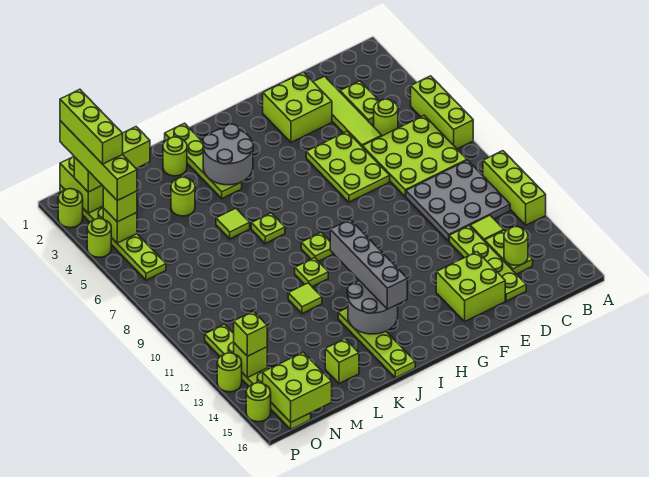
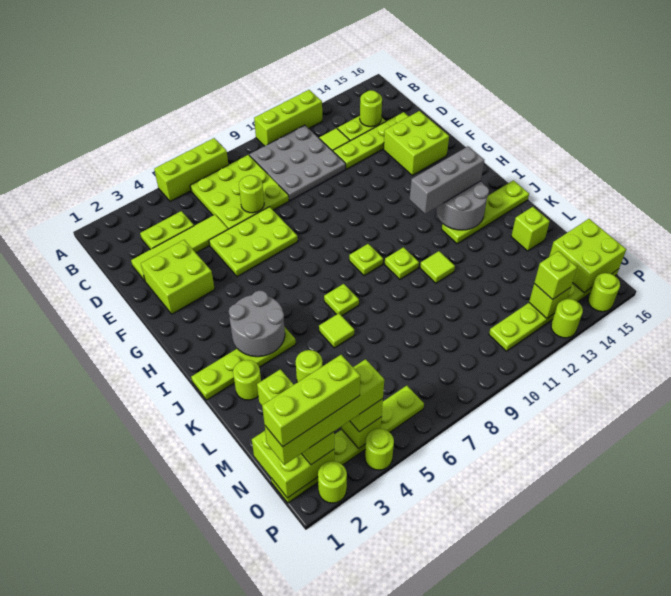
lime round brick C5 level 1 -> lime round brick D7 level 2
grey brick I11:I14 level 3 -> grey brick I12:I14 level 3

